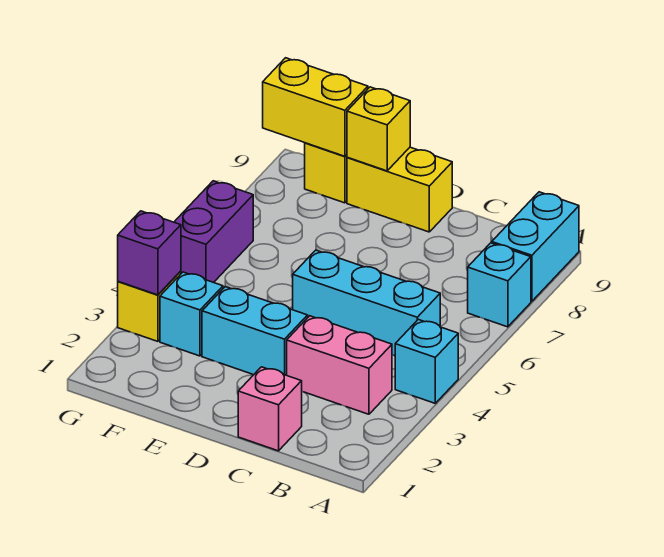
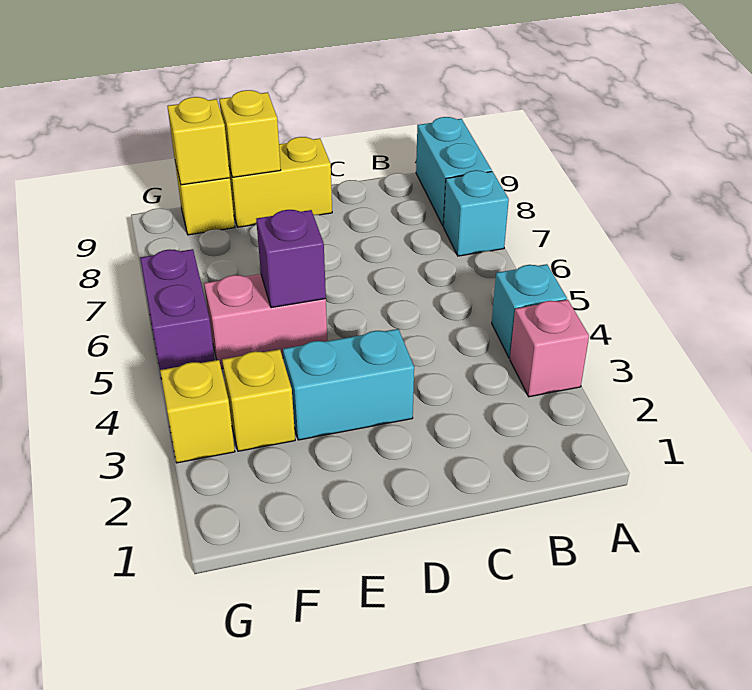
pink brick B3:C3 level 1 -> pink brick E5:F5 level 1
cyan brick B5:D5 level 1 -> none
pink brick C1 level 1 -> pink brick A3 level 1
cyan brick F3 level 1 -> yellow brick F3 level 1
yellow brick F9:G9 level 2 -> yellow brick F9 level 2
purple brick G3 level 2 -> purple brick E5 level 2

